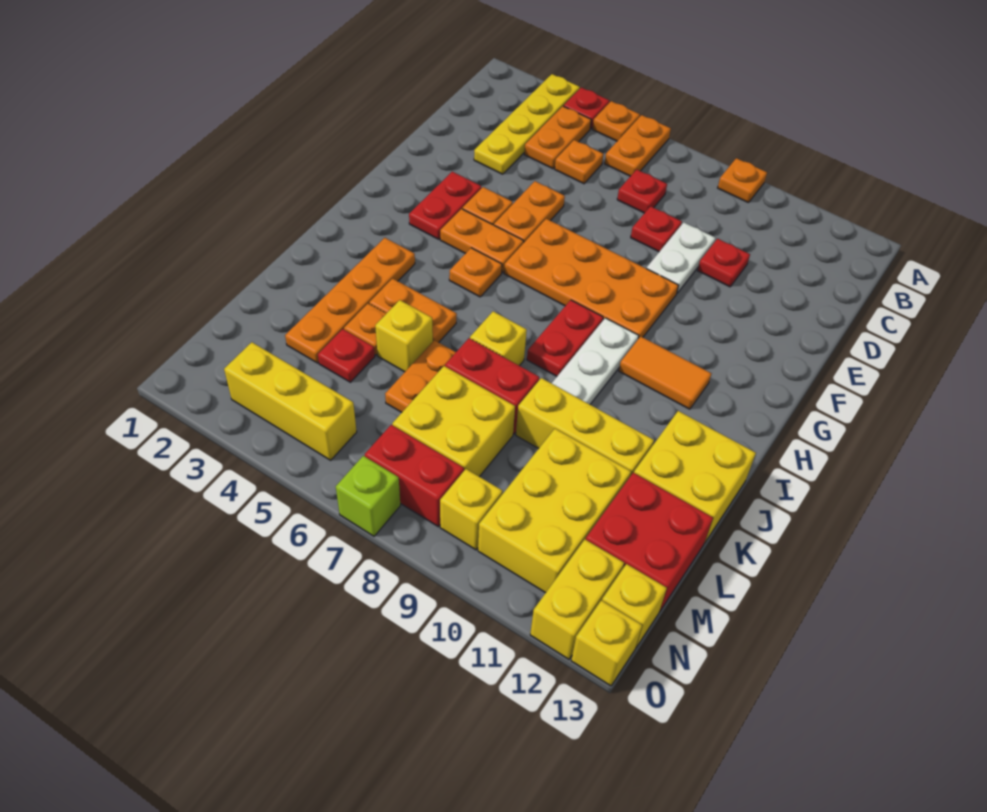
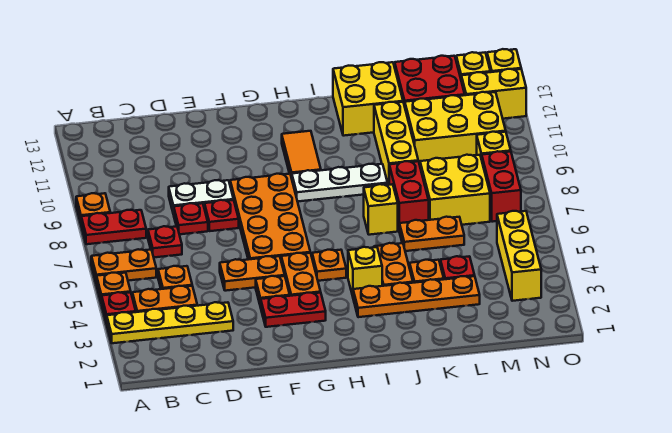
red plate D10 level 1 -> red plate E8 level 1
red plate H8:I8 level 1 -> red plate A8:B8 level 1
yellow brick K5 level 1 -> yellow brick I4 level 1
lime brick O7 level 1 -> none

